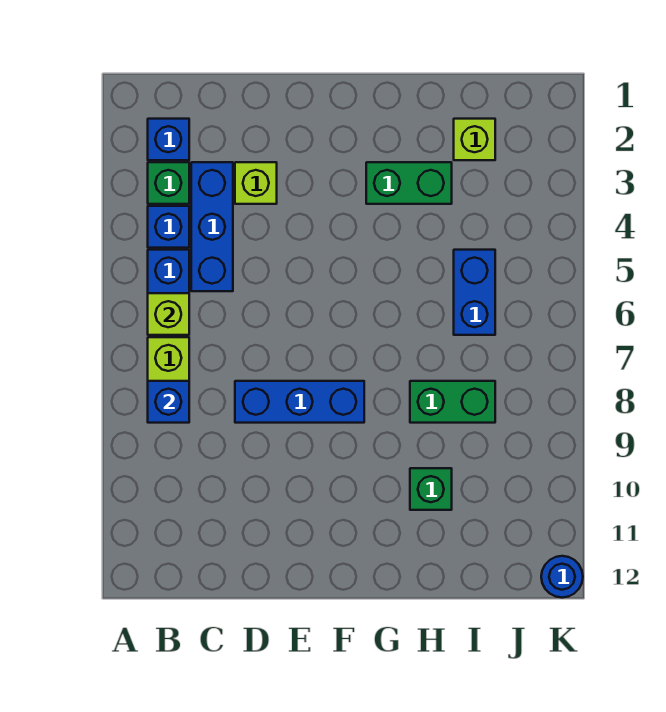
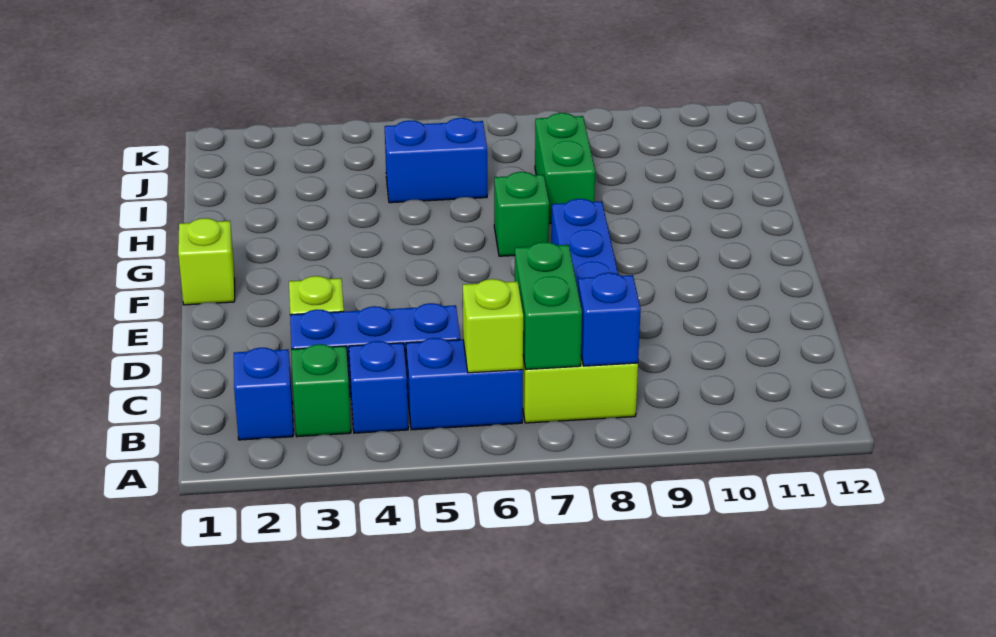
green brick G3:H3 level 1 -> green brick B7:C7 level 2
green brick H10 level 1 -> green brick G7 level 1
lime brick I2 level 1 -> lime brick F1 level 1
blue round brick K12 level 1 -> none

